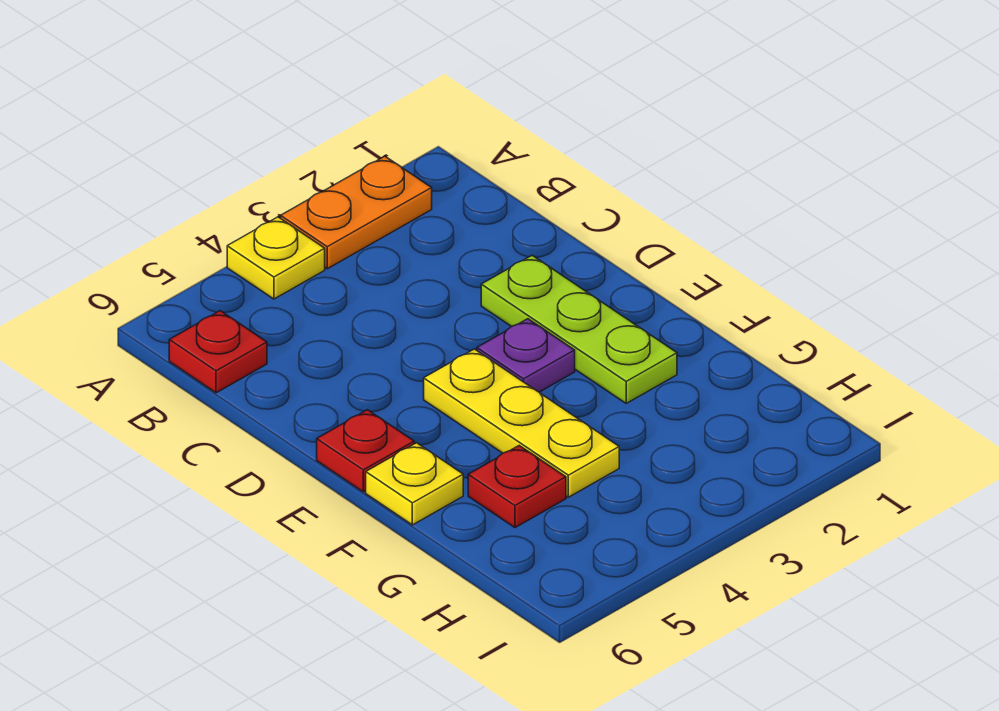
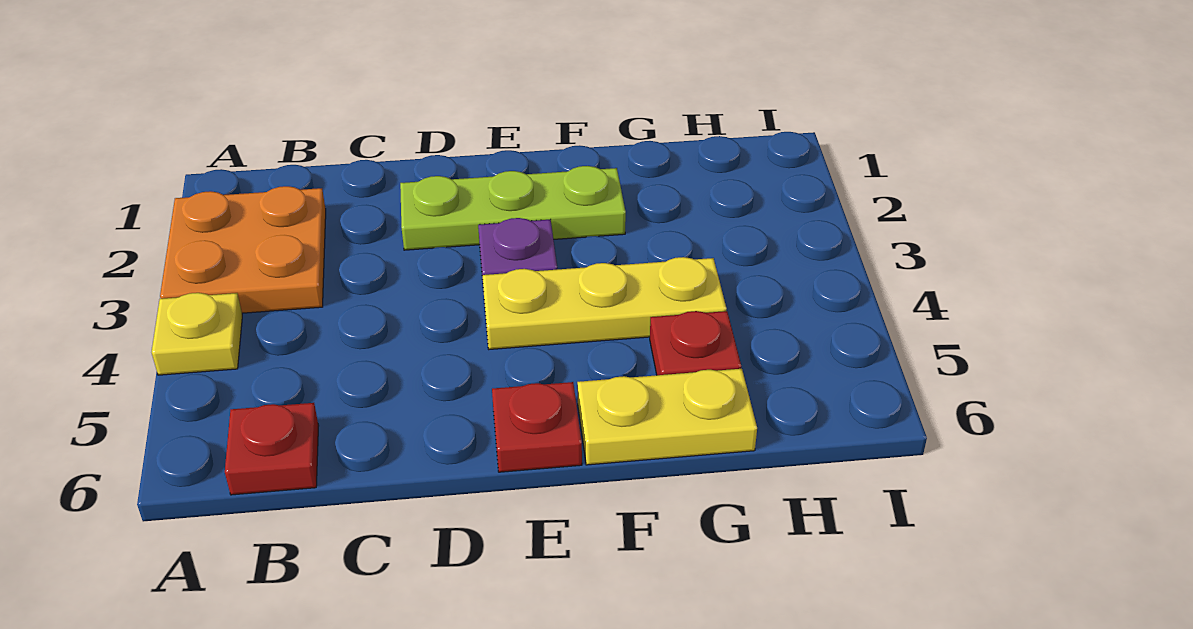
orange plate A2:A3 level 1 -> orange plate A2:B3 level 1
yellow plate F6 level 1 -> yellow plate F6:G6 level 1

